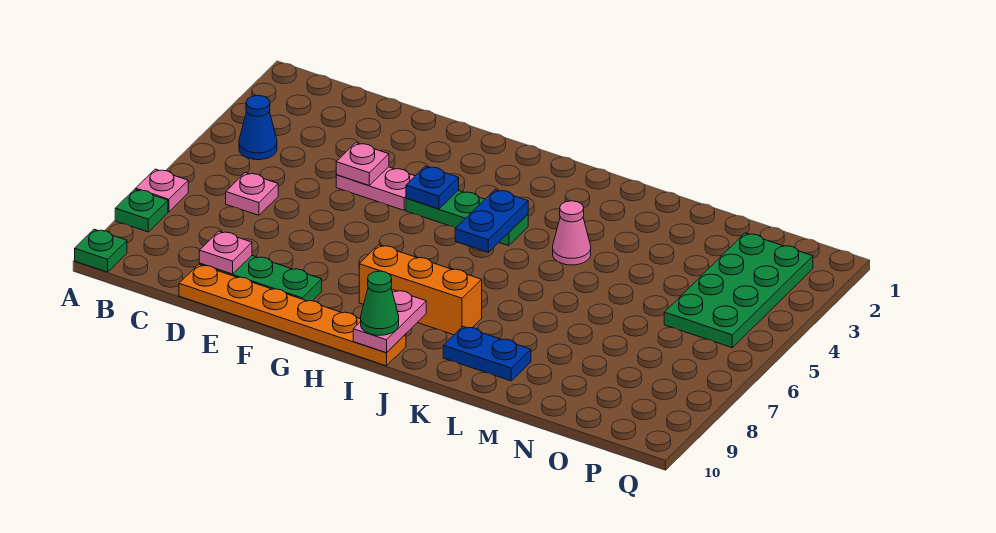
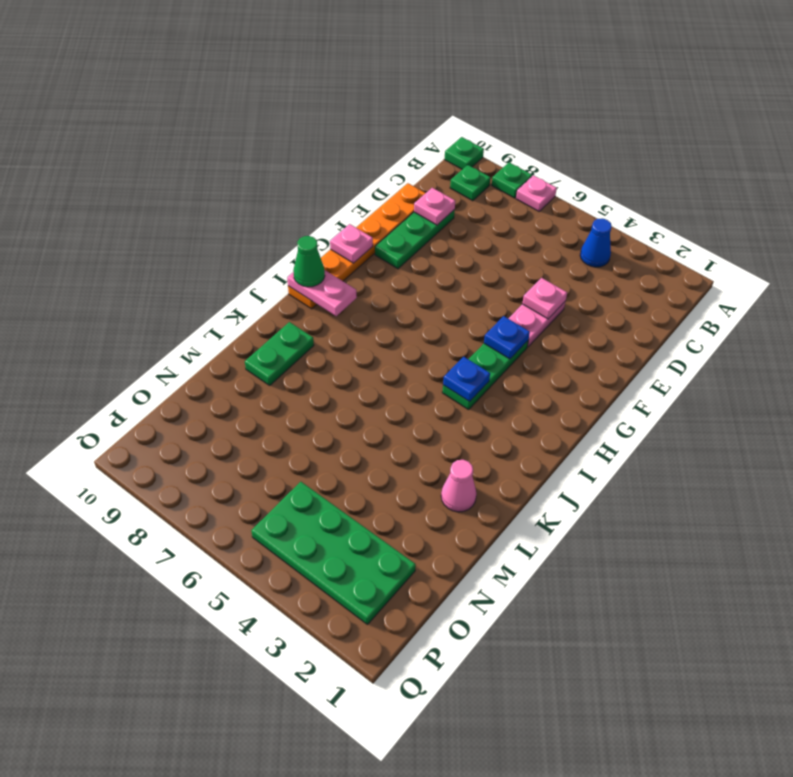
none -> green plate B9 level 1
pink plate C6 level 1 -> pink plate G10 level 2
orange brick H8:J8 level 1 -> none
blue plate I4:I5 level 2 -> blue plate I4 level 2
pink cone K4 level 1 -> pink cone L2 level 1
blue plate K9:L9 level 1 -> green plate K9:L9 level 1

